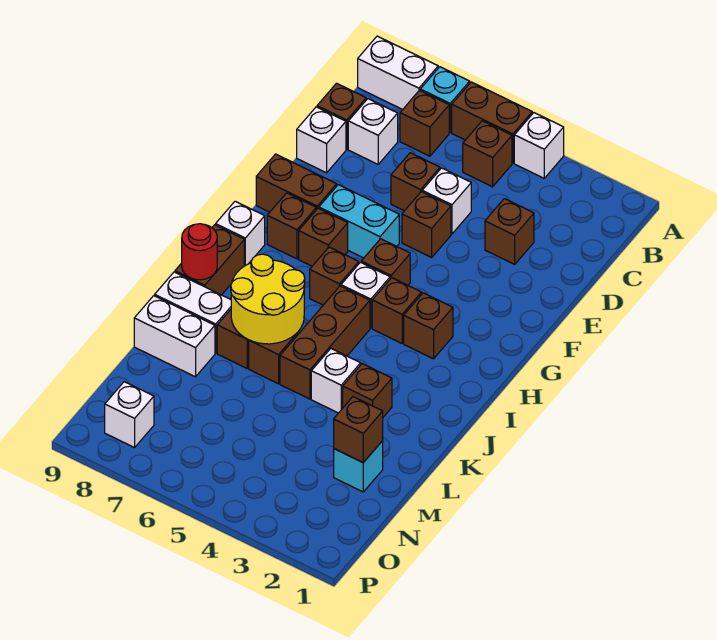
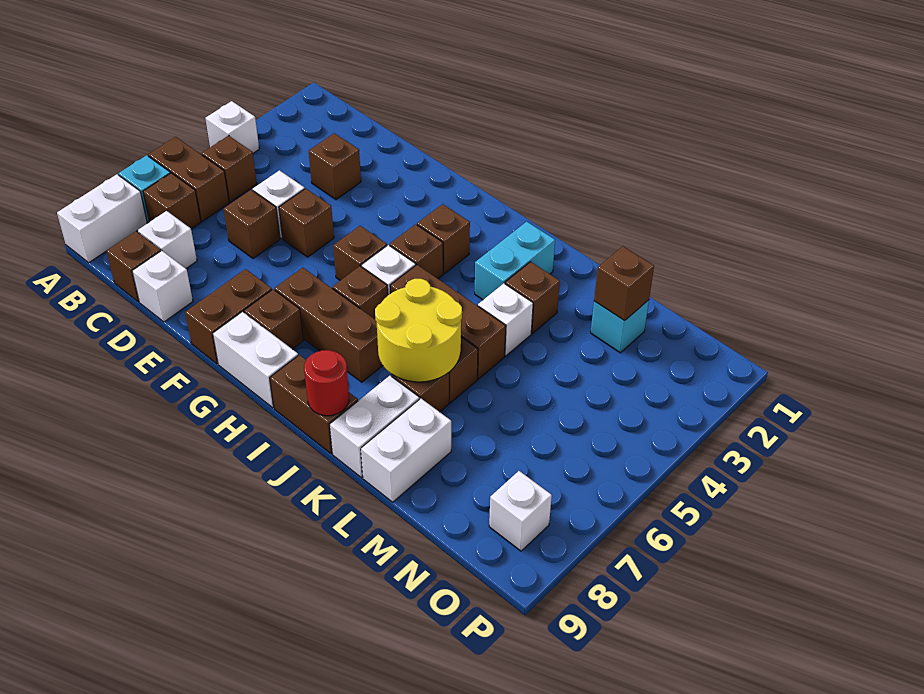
brown brick A5:A6 level 1 -> brown brick A6:B6 level 1
cyan brick F6:F7 level 1 -> cyan brick J2:J3 level 1
brown brick G7 level 1 -> brown brick G7:I7 level 1
white brick H9 level 1 -> white brick G9:H9 level 1

